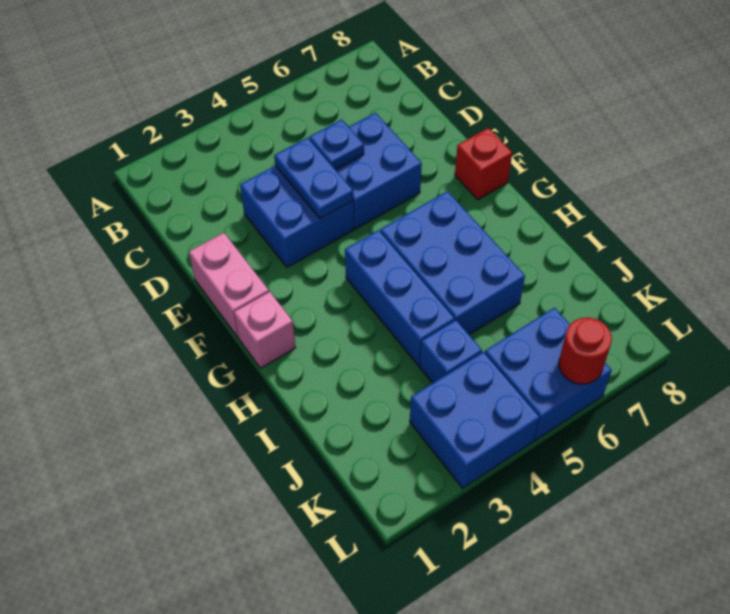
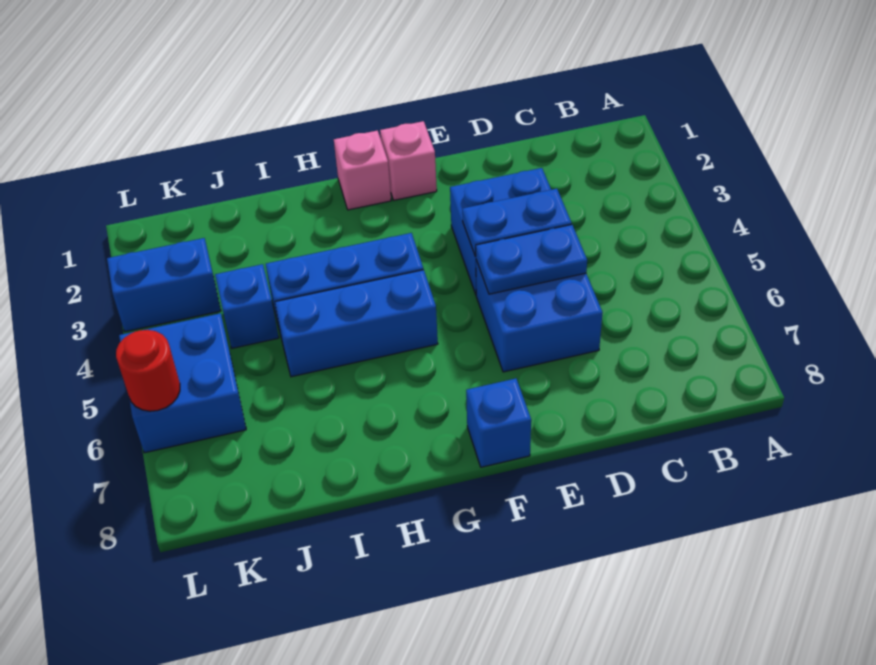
blue plate D5 level 2 -> blue plate D5:E5 level 2
pink brick E1:F1 level 1 -> pink brick F1 level 1
red brick F8 level 1 -> blue brick F8 level 1
blue brick G5:I6 level 1 -> blue brick G5:I5 level 1
blue brick K3:L4 level 1 -> blue brick K3:L3 level 1

